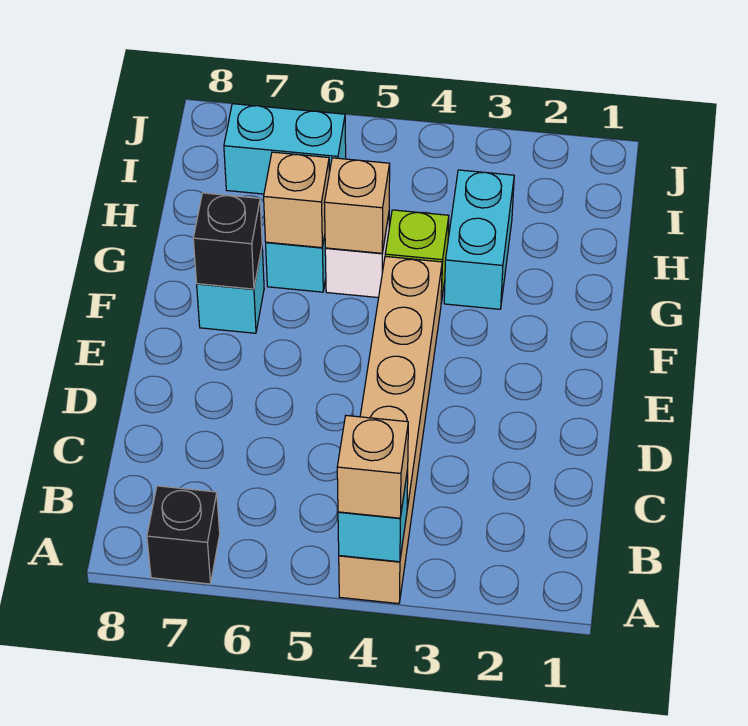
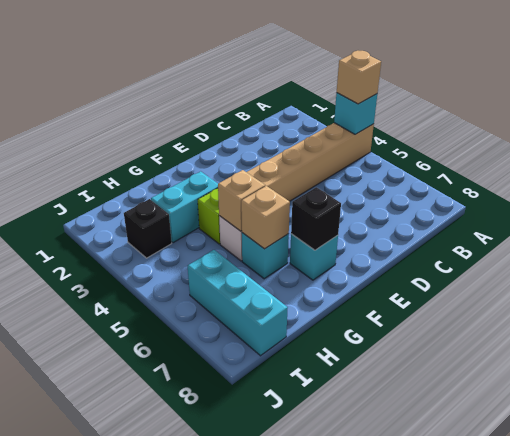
black brick A7 level 1 -> black brick I3 level 1
cyan brick I6:I7 level 1 -> cyan brick I6:I8 level 1

